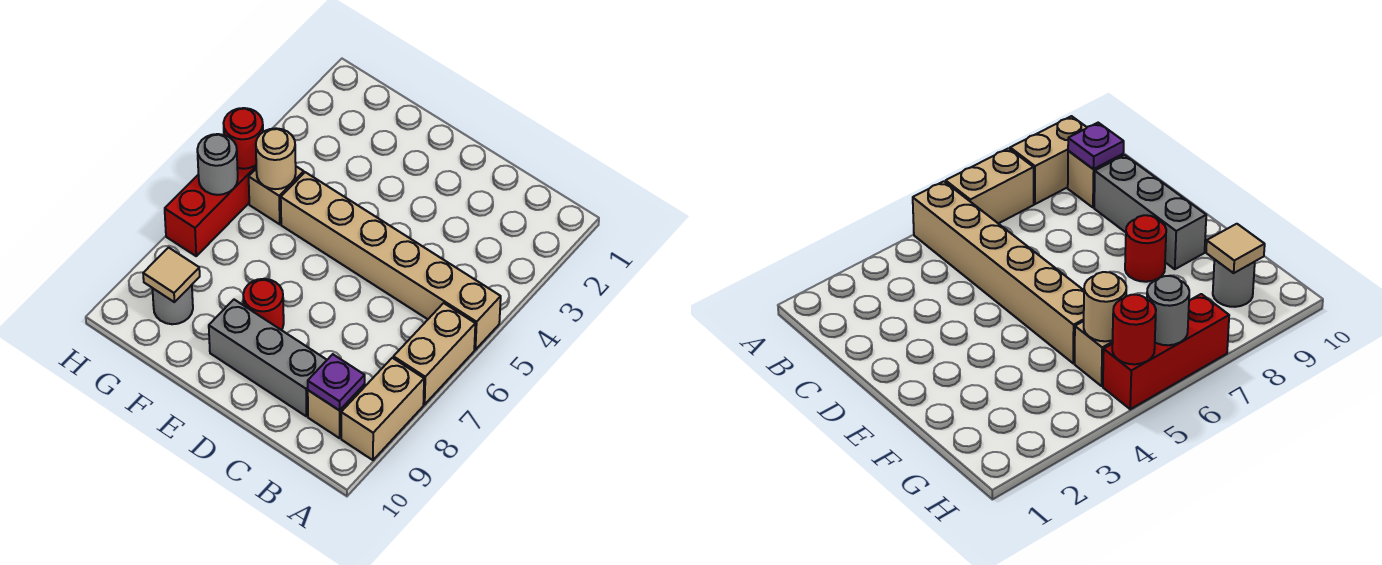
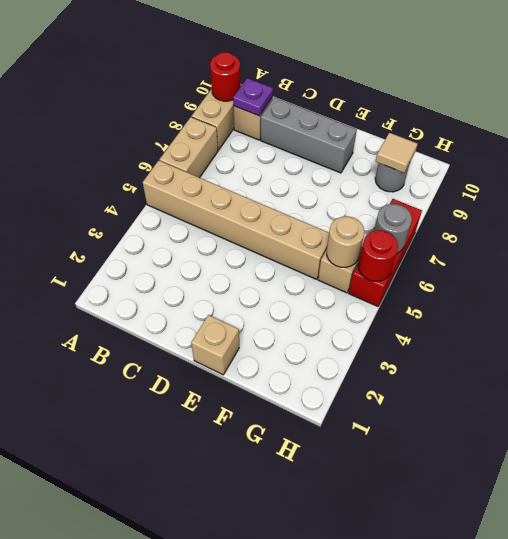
none -> tan brick E1 level 1
red round brick E8 level 1 -> red round brick A9 level 2

